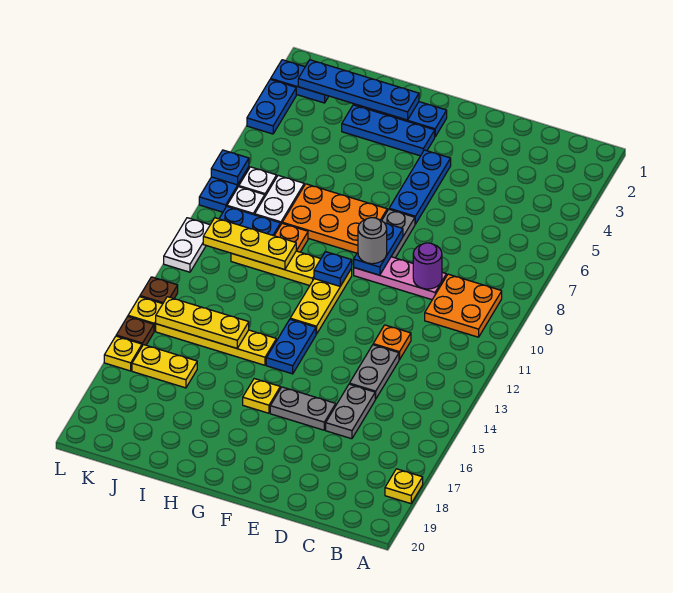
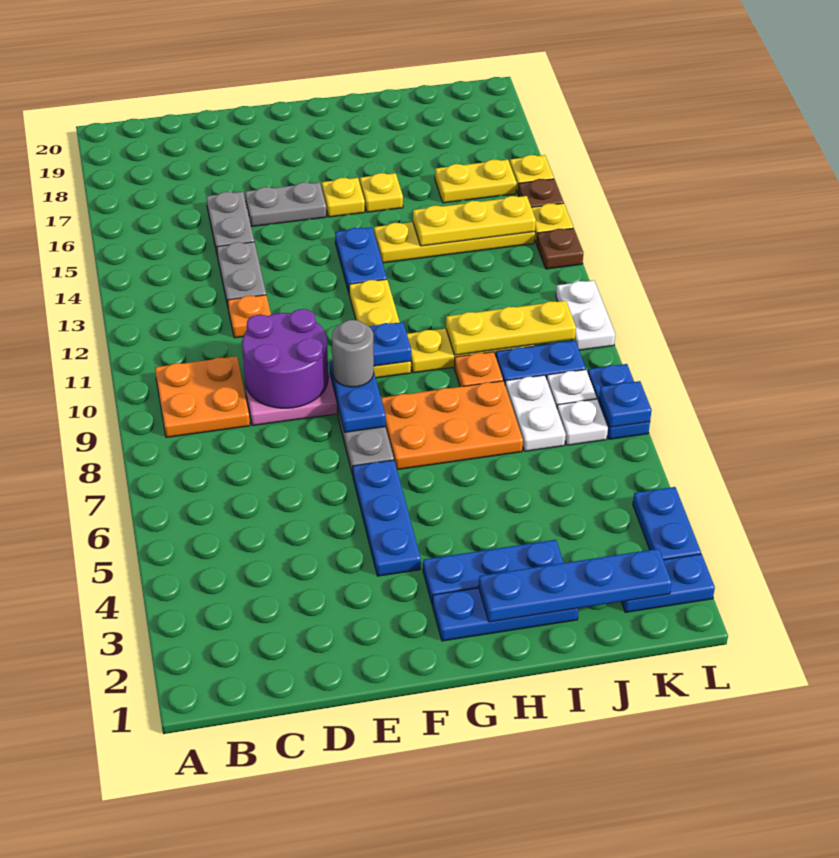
yellow plate A18 level 1 -> yellow plate H16 level 1
purple round brick D9 level 2 -> purple round brick D9:E10 level 2

